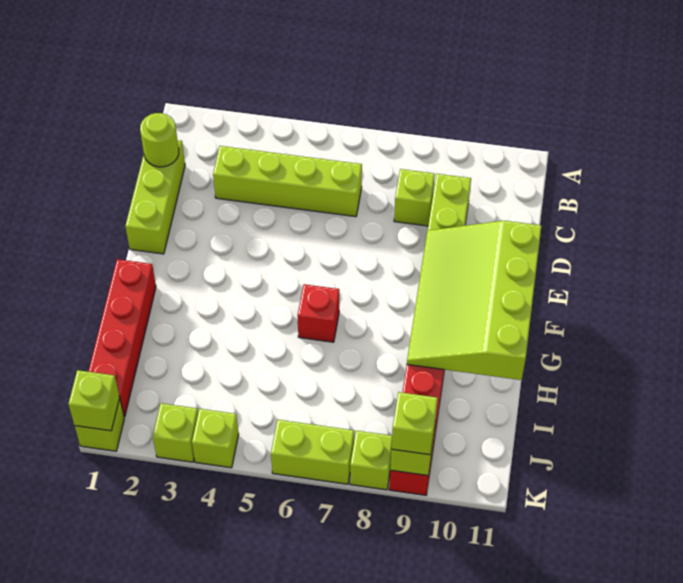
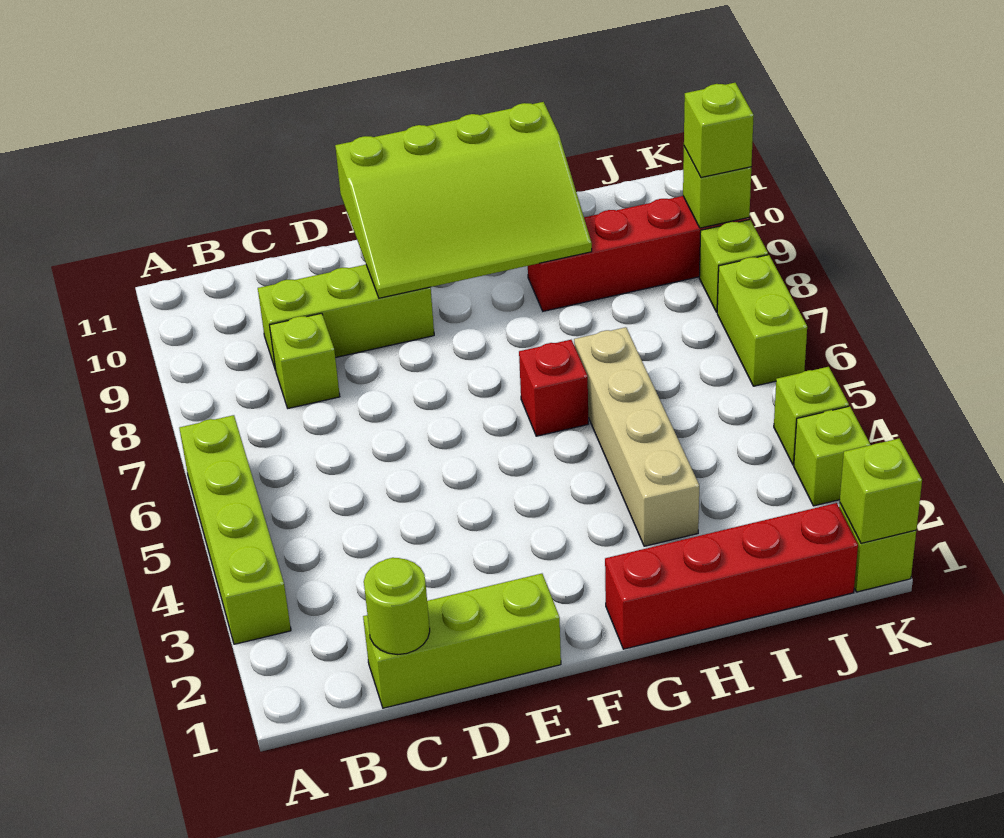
lime brick C3:C6 level 1 -> lime brick A3:A6 level 1
none -> tan brick H3:H6 level 1

